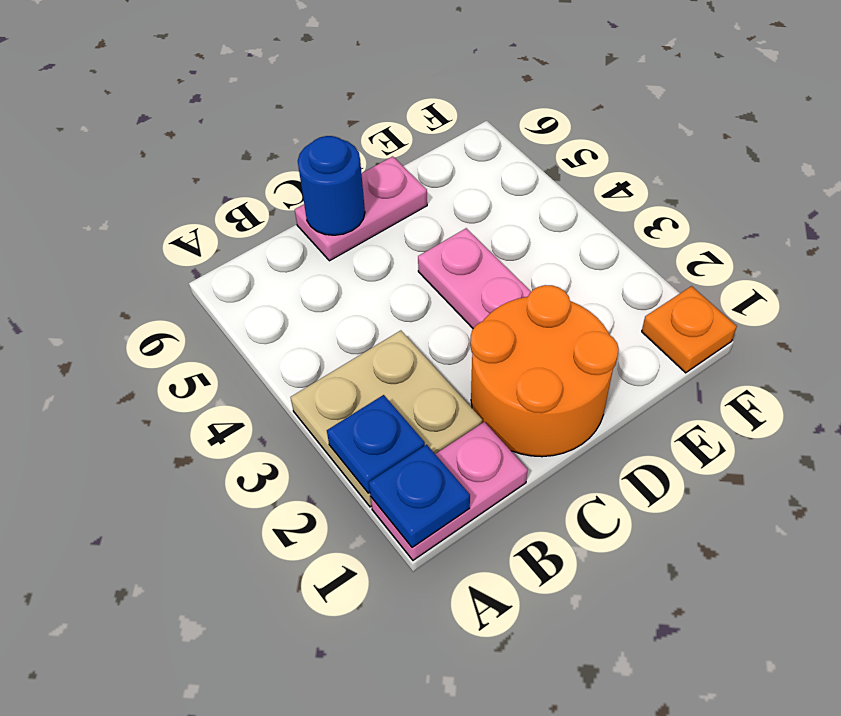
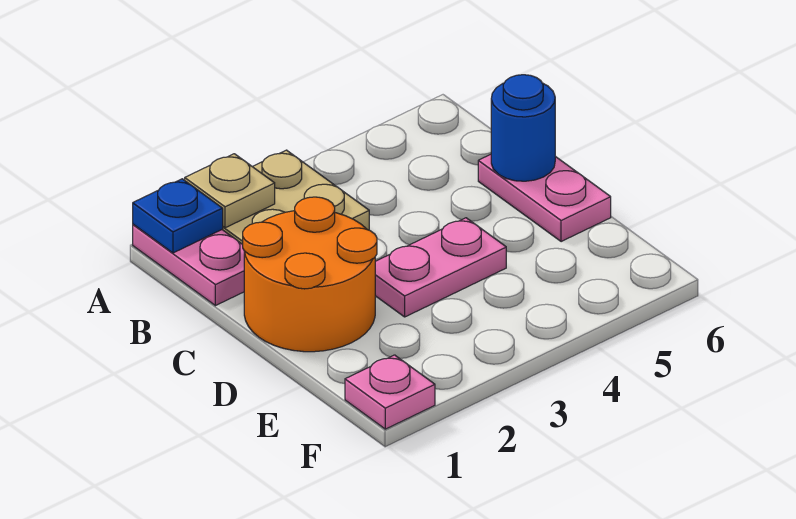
blue plate A2 level 2 -> tan plate A2 level 2
orange plate F1 level 1 -> pink plate F1 level 1

